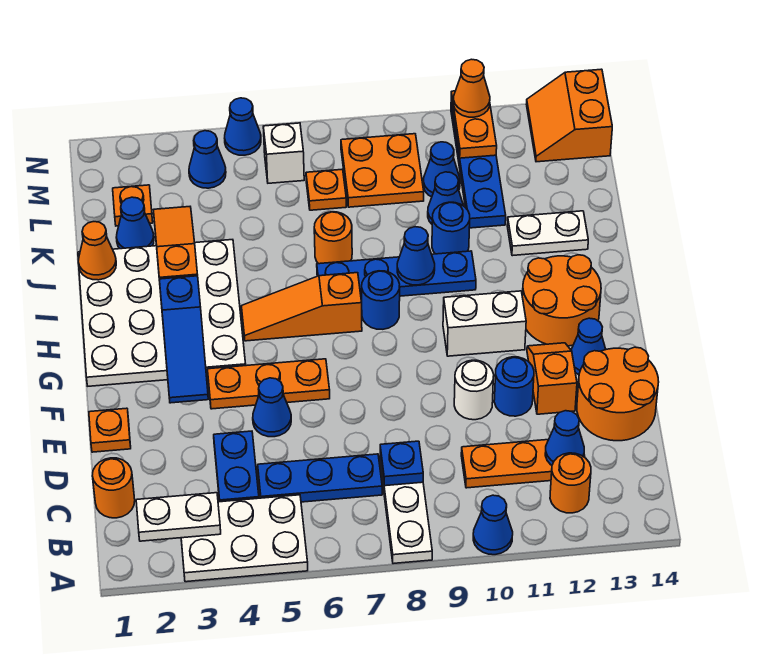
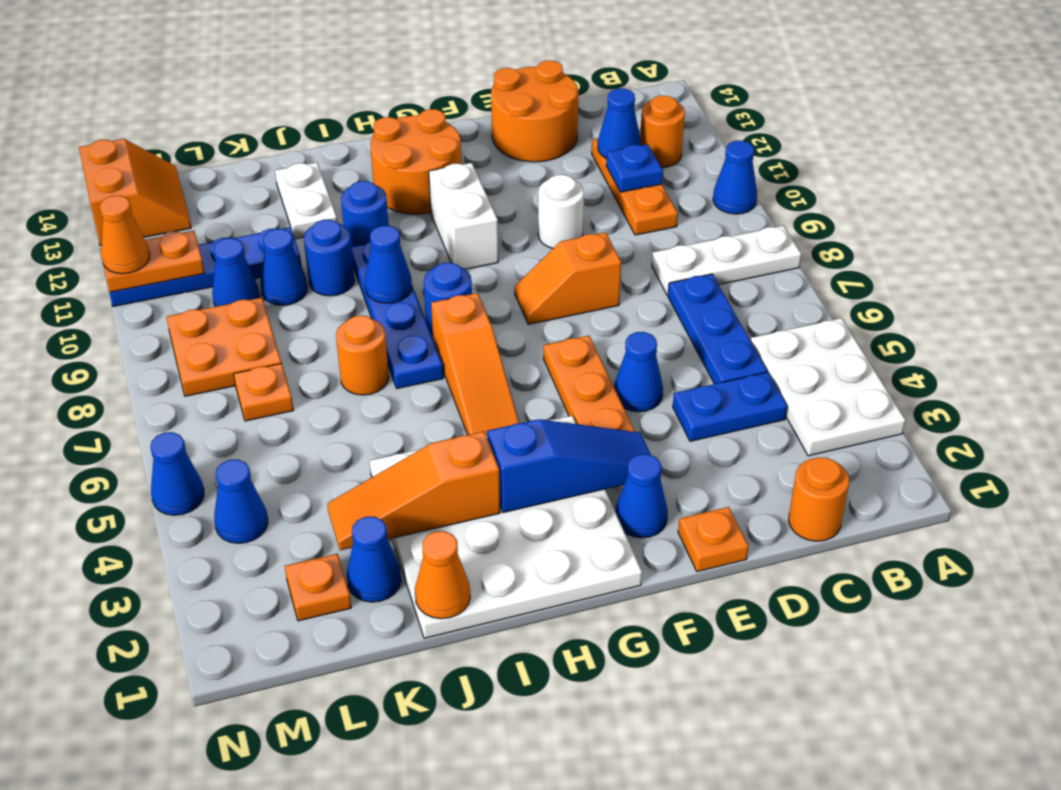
white plate B2:B3 level 2 -> none
blue plate C8 level 2 -> blue plate C11 level 2
blue round brick E11 level 1 -> blue round brick I11 level 1
orange slope E12:F12 level 1 top E -> orange slope E8:F8 level 1 top E
blue cone F13 level 1 -> blue cone F2 level 1
white brick M6 level 1 -> none
orange slope M13:N14 level 1 top 14 -> orange slope M13:N14 level 1 top N

